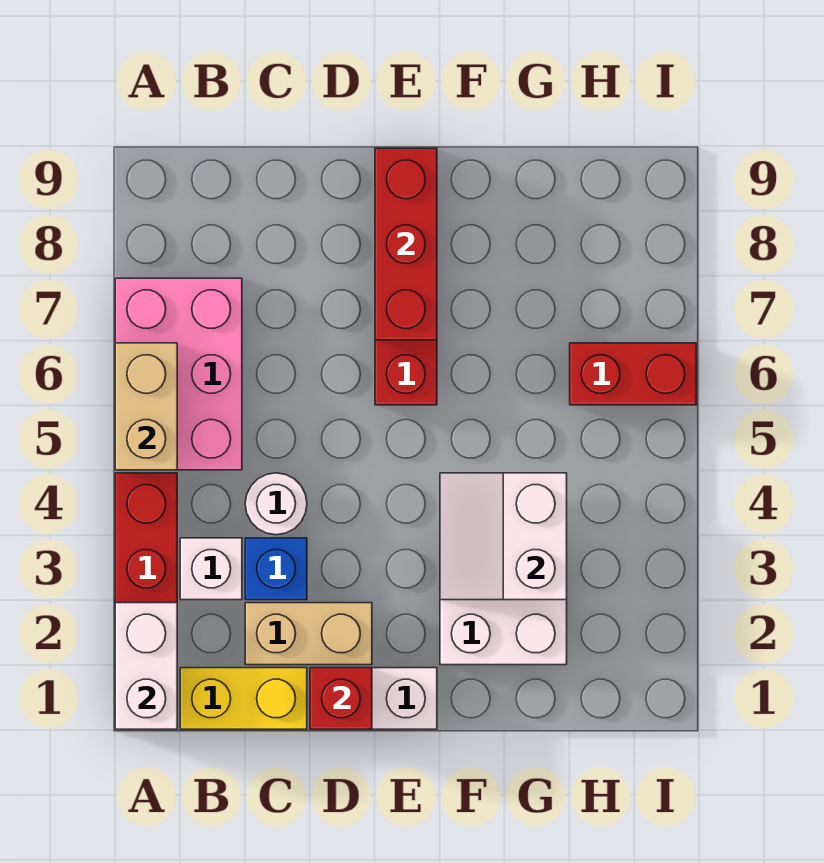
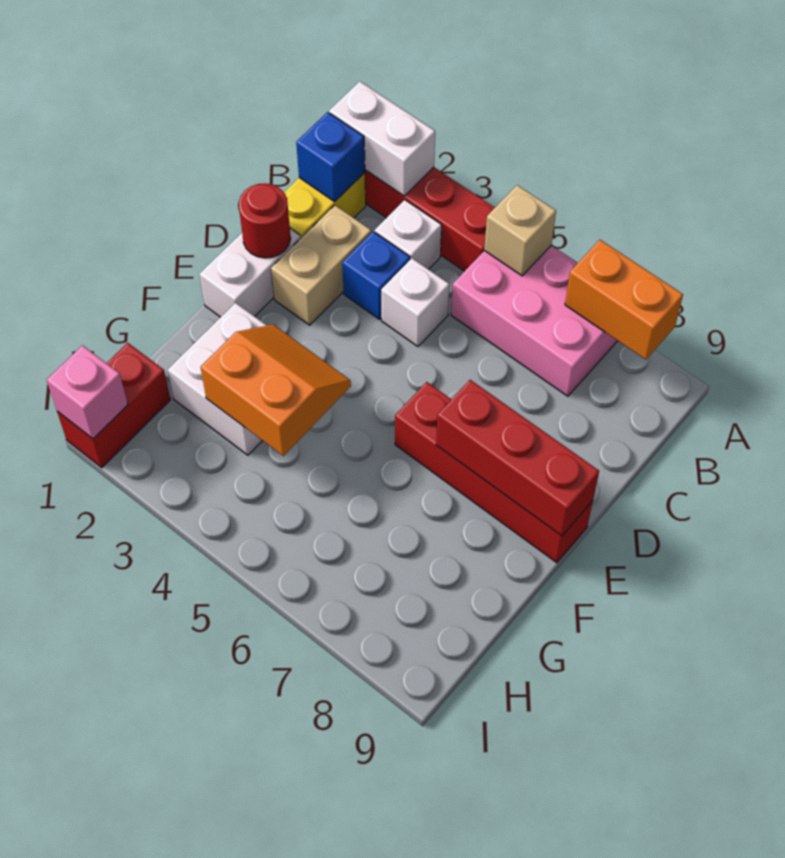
tan brick A5:A6 level 2 -> tan brick A5 level 2
none -> orange brick A7:A8 level 2
none -> blue brick B1 level 2
white round brick C4 level 1 -> white brick C4 level 1
red brick D1 level 2 -> red round brick D1 level 2
white slope F3:G4 level 2 top G -> orange slope F3:G4 level 2 top G
red brick H6:I6 level 1 -> red brick H1:I1 level 1
none -> pink brick I1 level 2

